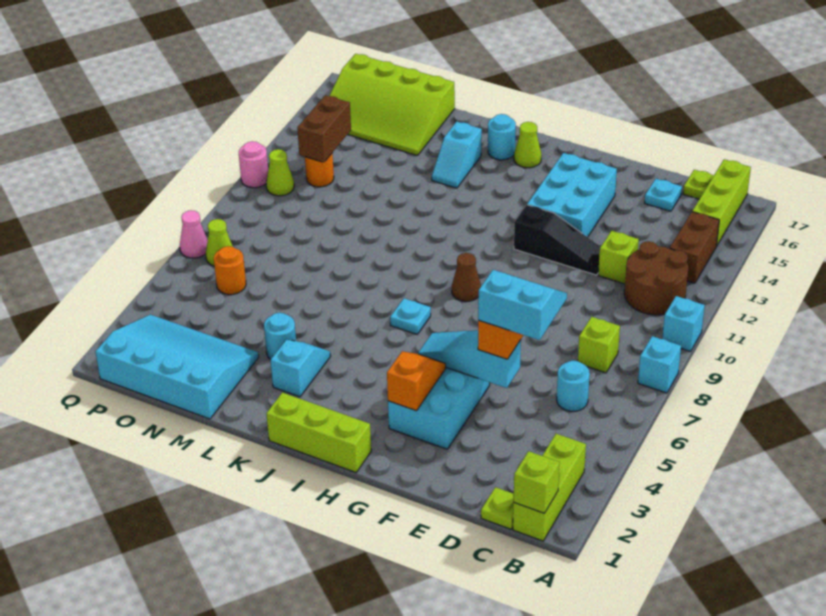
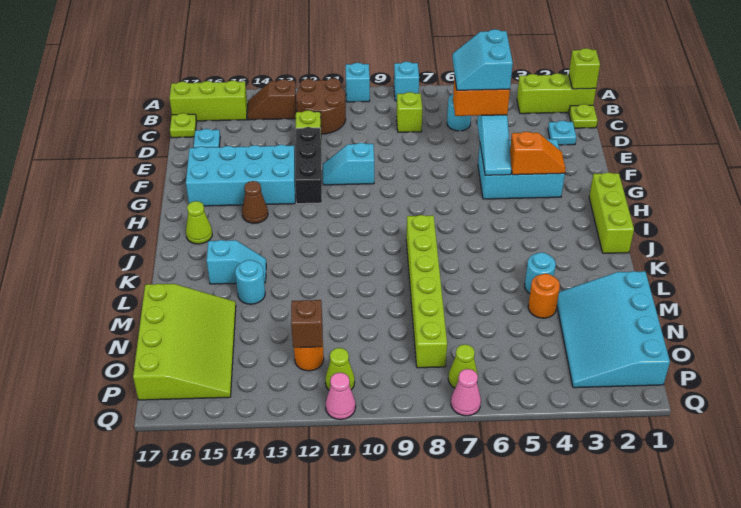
brown brick B13:B14 level 1 -> brown slope B13:B14 level 1 top 13
black slope E12:G12 level 1 top G -> black brick E12:G12 level 1
cyan brick F13:G15 level 1 -> cyan brick F13:G16 level 1
orange slope G3:G4 level 2 top 3 -> orange slope G3:G4 level 2 top 4
brown cone H9 level 1 -> brown cone H14 level 1
cyan plate I7 level 1 -> cyan plate D2 level 1
none -> lime brick J8:O8 level 1
cyan round brick J16 level 1 -> cyan round brick L14 level 1
cyan slope K3:K4 level 1 top 3 -> cyan slope F10:F11 level 1 top 10
orange round brick O6 level 1 -> orange round brick M4 level 1
brown brick O12:O13 level 2 -> brown brick O12 level 2
pink round brick Q11 level 1 -> pink cone Q11 level 1

